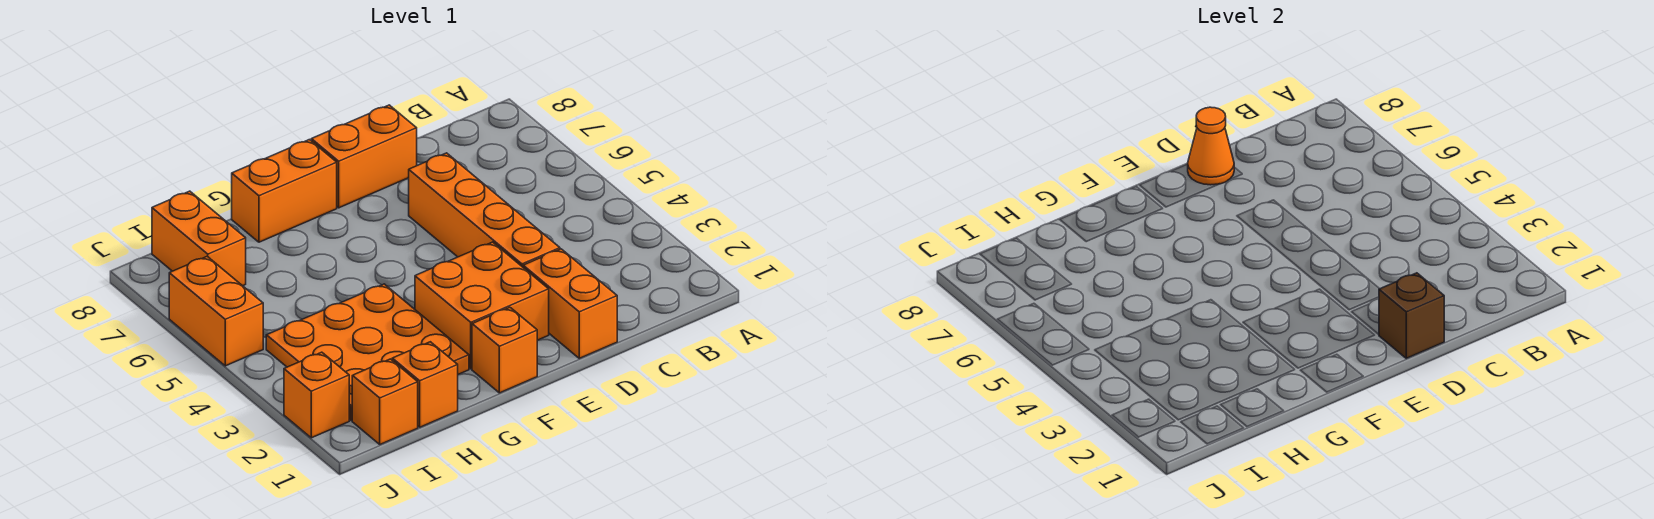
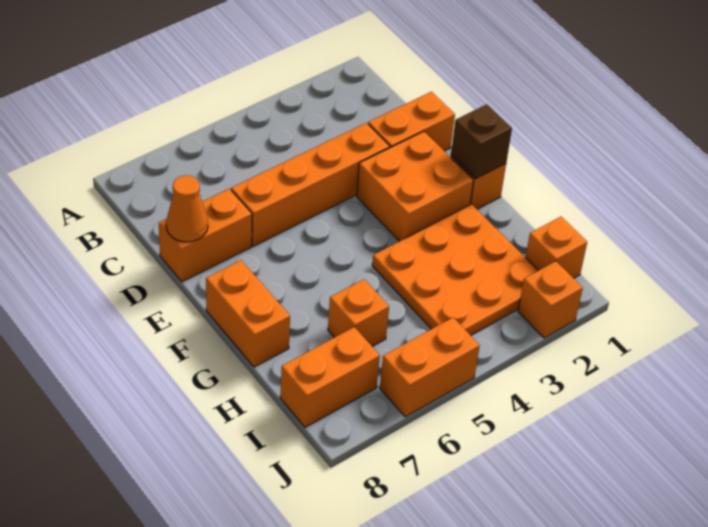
brown brick D1 level 2 -> brown brick F1 level 2
orange brick D8:E8 level 1 -> orange brick D7:D8 level 1
orange brick H1 level 1 -> orange brick H6 level 1

